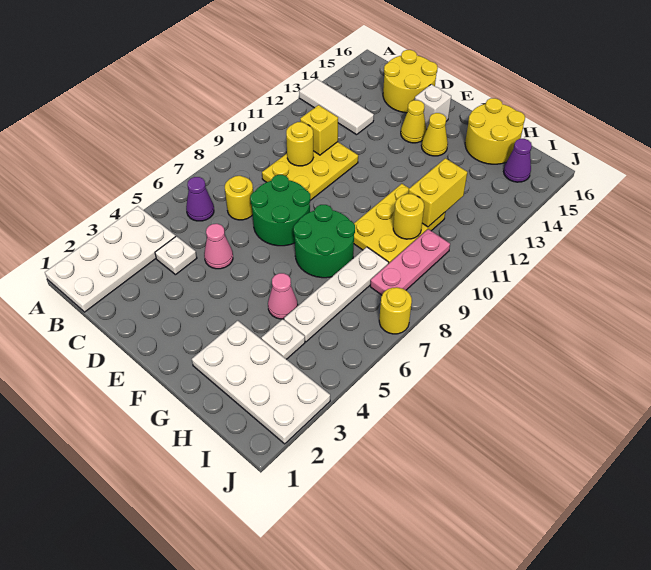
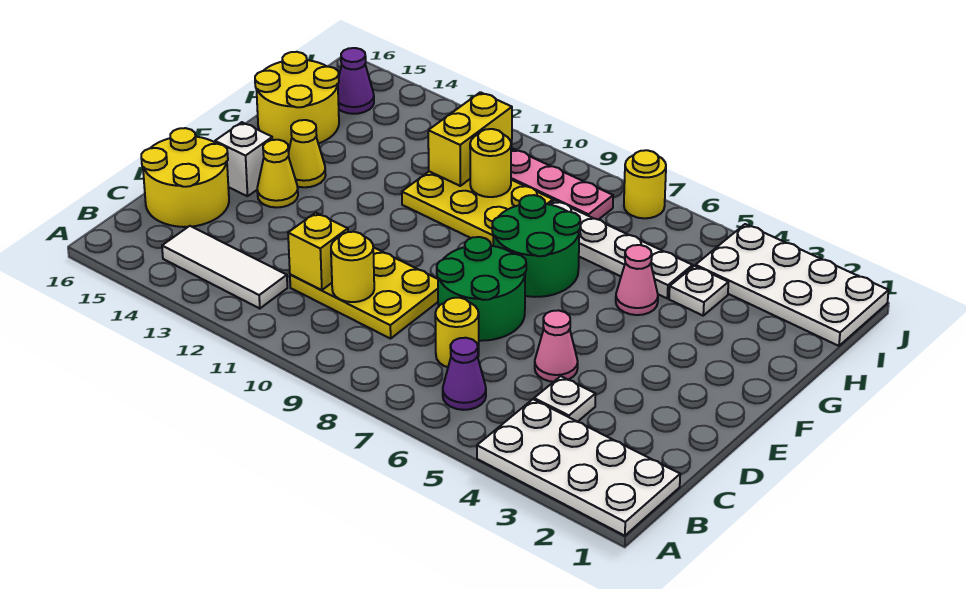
white tile A13:C13 level 1 -> white tile B12:B14 level 1
white plate G2:J3 level 1 -> white plate I1:J4 level 1
yellow brick H11:H12 level 2 -> yellow brick H11:I11 level 2

